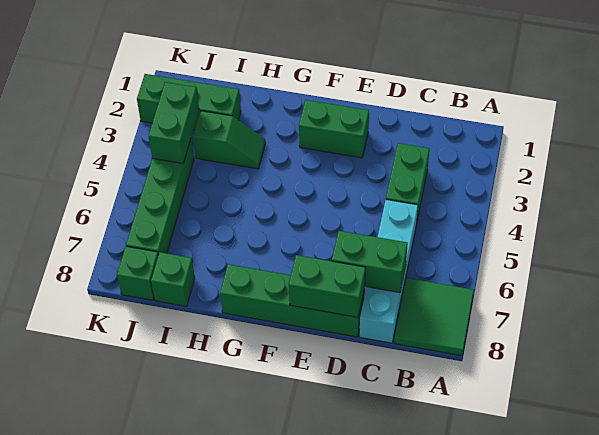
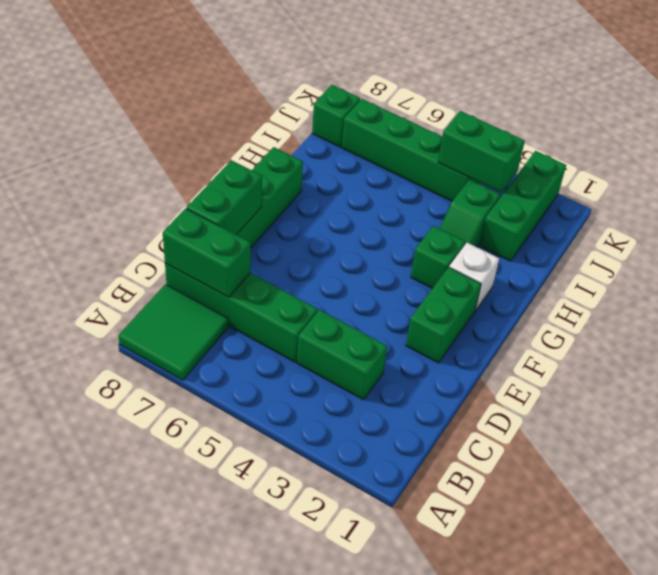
cyan brick C5:C8 level 1 -> green brick C5:C8 level 1
green brick C7:D7 level 2 -> green brick C7:C8 level 2
none -> white brick G2 level 1
green brick I8 level 1 -> green brick G3 level 1

